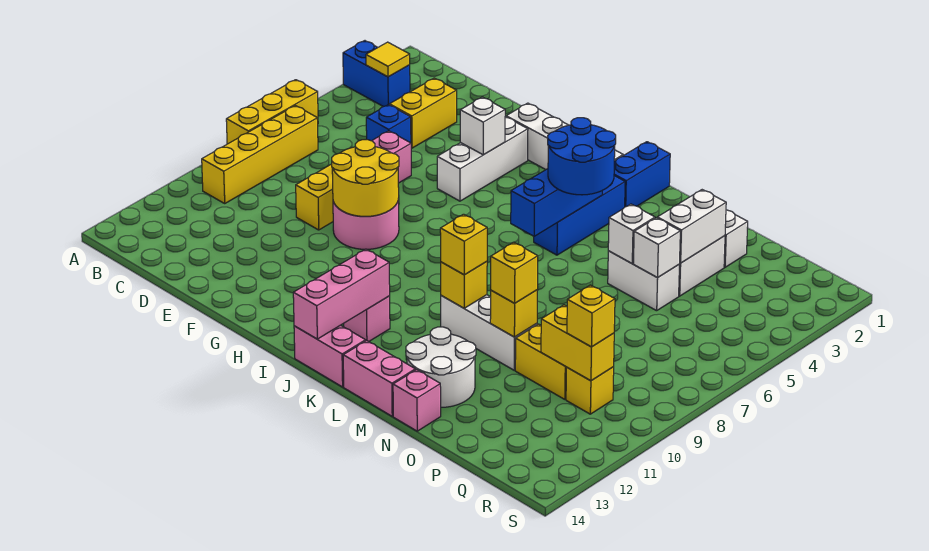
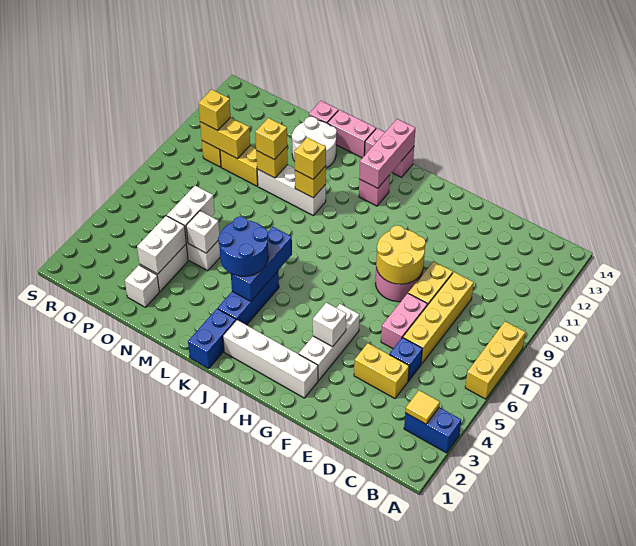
yellow brick B7:B10 level 1 -> yellow brick D6:D9 level 1
yellow brick D3:D4 level 1 -> yellow brick D4:E4 level 1
white brick O5 level 2 -> white brick O5:O6 level 2

